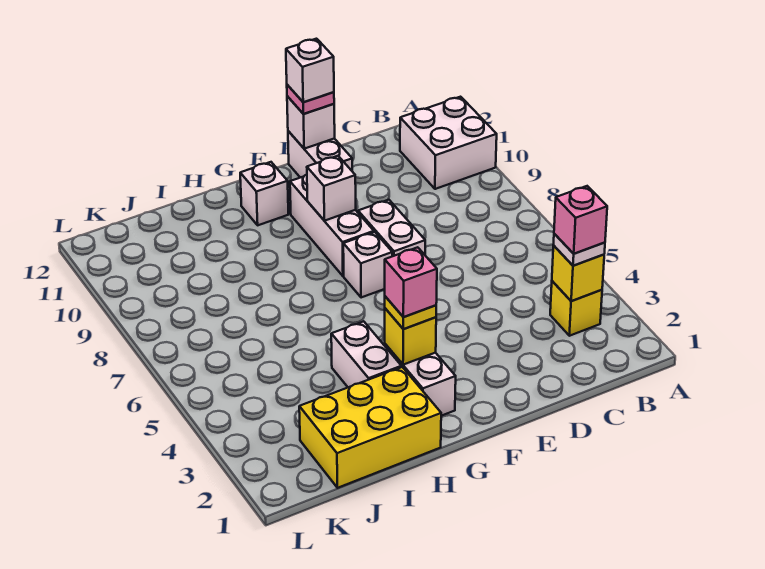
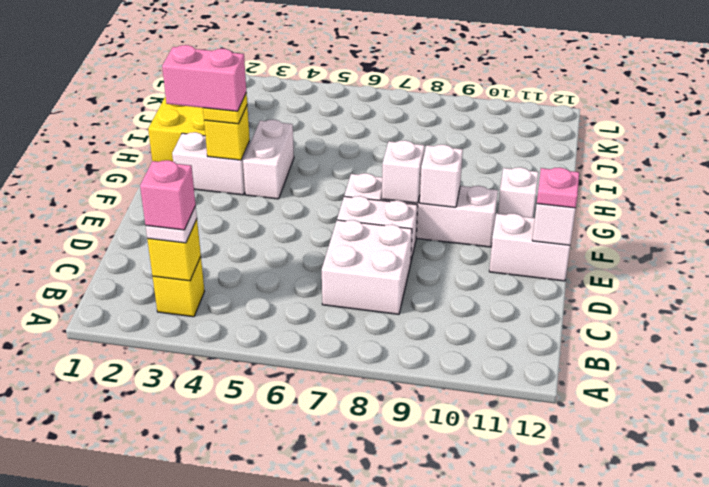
white brick A10:B11 level 1 -> white brick C7:D8 level 1
white brick E12 level 4 -> white brick F8 level 2
pink brick G3 level 4 -> pink brick G2:G3 level 4
white brick H3:H4 level 1 -> white brick G4:H4 level 1

